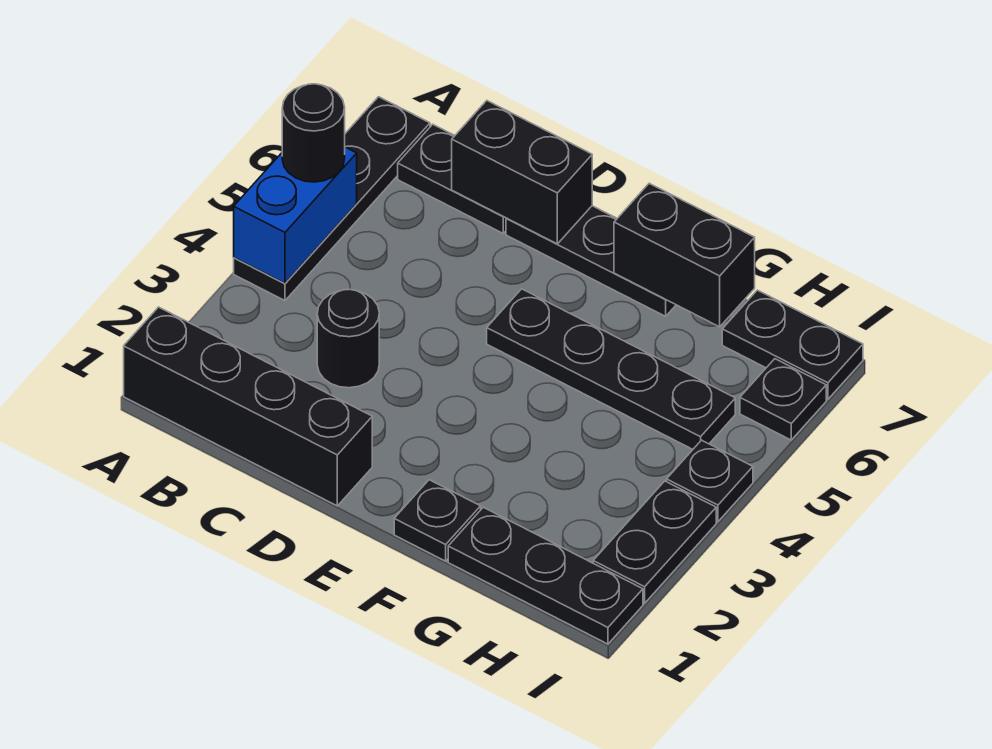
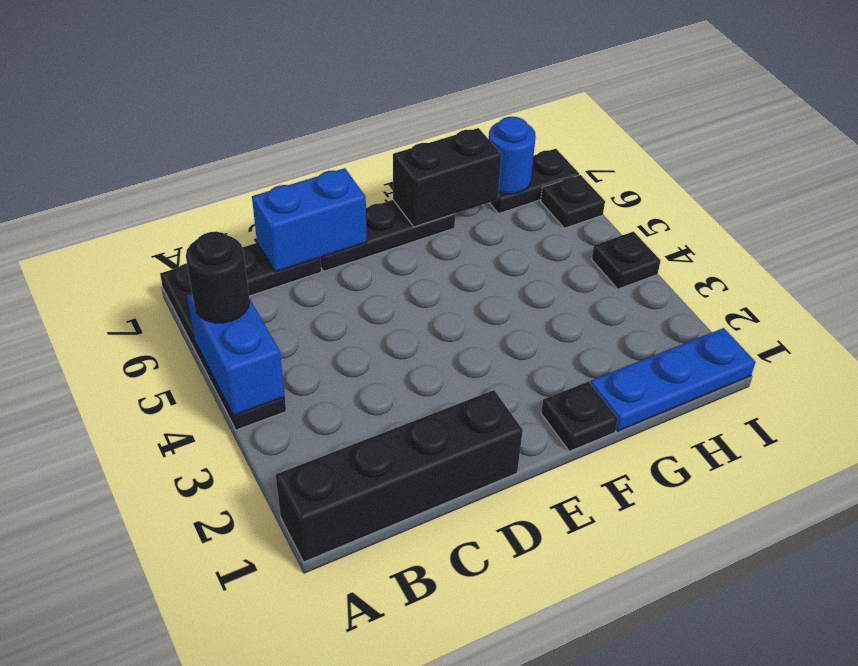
black round brick C3 level 1 -> none
black brick C7:D7 level 2 -> blue brick C7:D7 level 2
black plate E5:H5 level 1 -> none
black plate G1:I1 level 1 -> blue plate G1:I1 level 1
none -> blue round brick H7 level 2
black plate I2:I3 level 1 -> none

